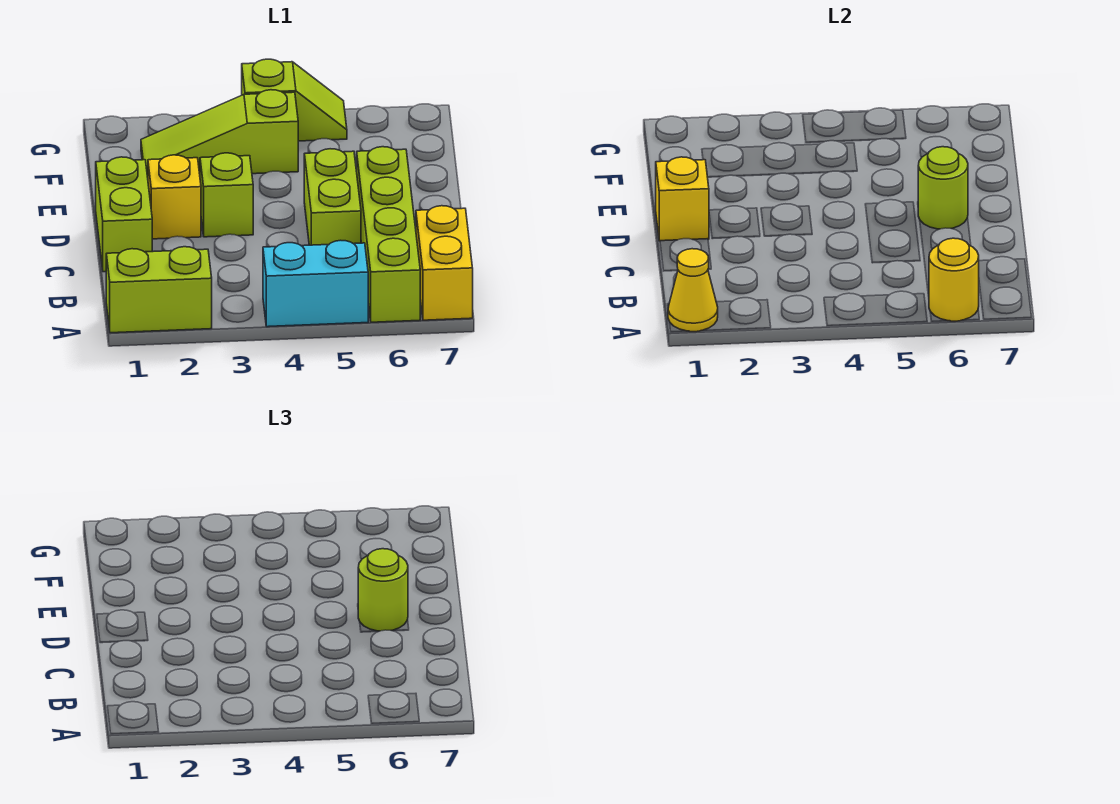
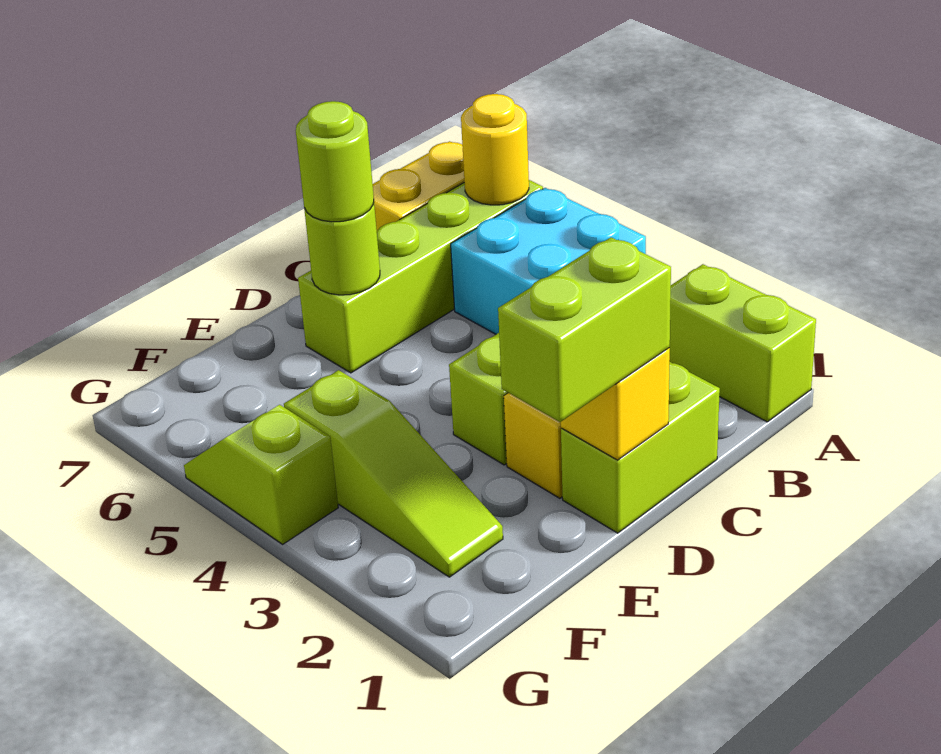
yellow cone A1 level 2 -> none
cyan brick A4:A5 level 1 -> cyan brick A4:B5 level 1
lime brick C5:D5 level 1 -> lime brick D1:E1 level 3

